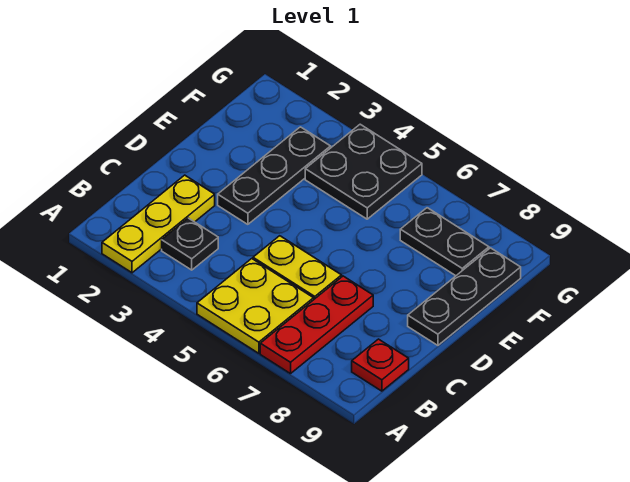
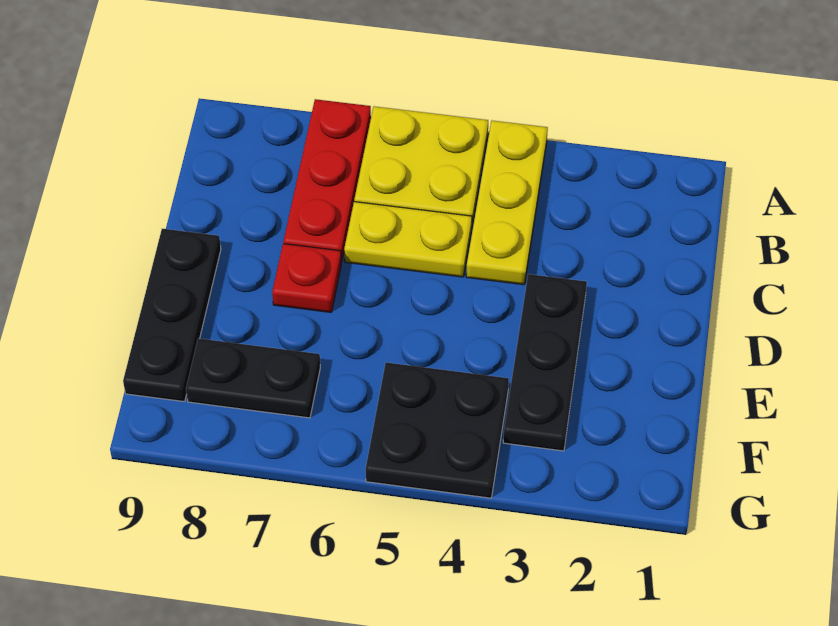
yellow plate A2:C2 level 1 -> yellow plate A4:C4 level 1
black plate B3 level 1 -> none
red plate B9 level 1 -> red plate D7 level 1

